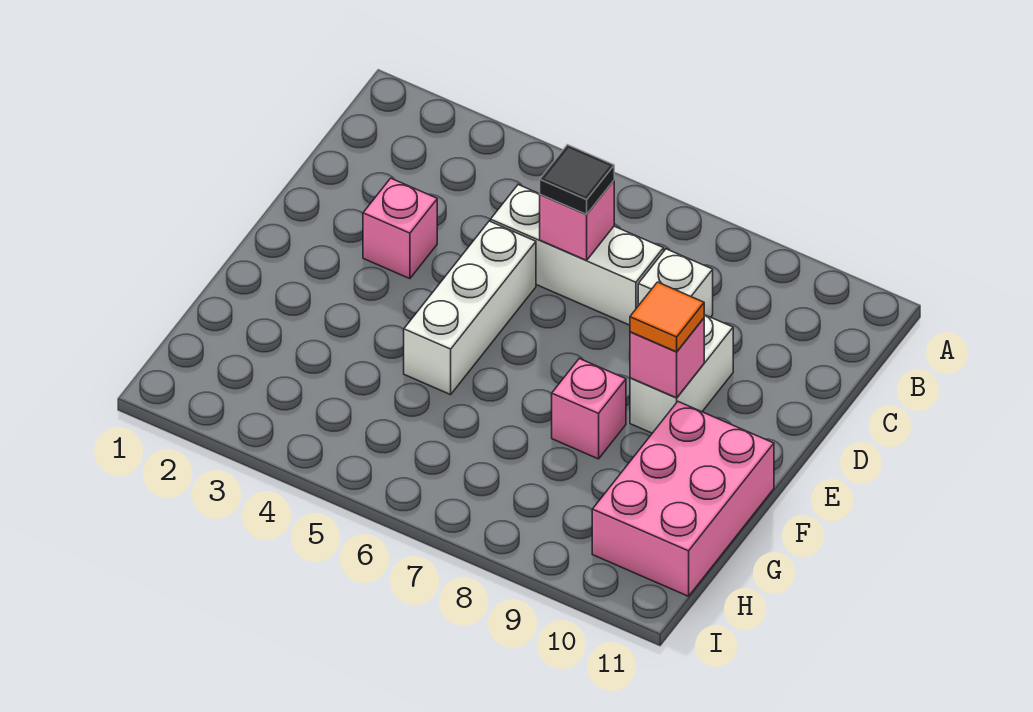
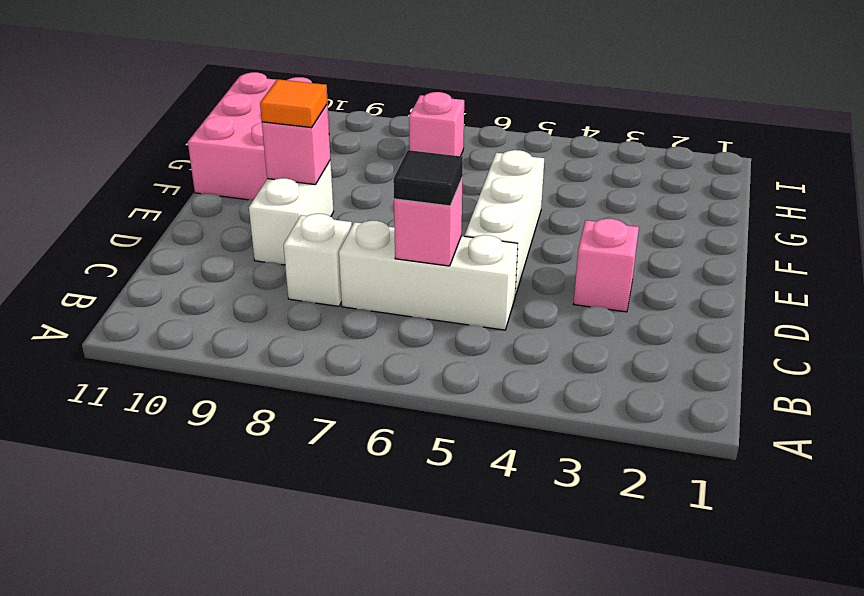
pink brick F8 level 1 -> pink brick H7 level 1

